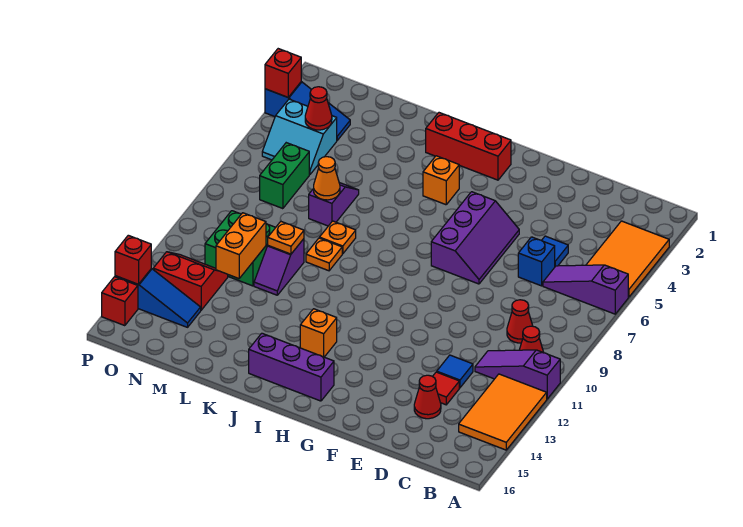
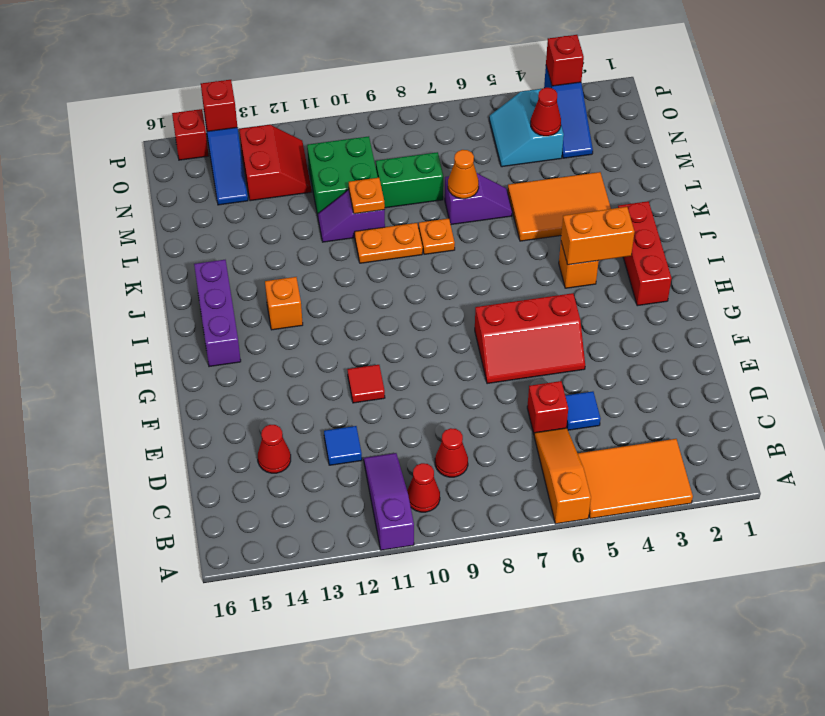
purple slope A6:C6 level 1 top A -> orange slope A6:C6 level 1 top A
orange tile A12:B14 level 1 -> orange tile K3:L5 level 1
blue brick D6 level 1 -> red brick D6 level 1
red tile D13 level 1 -> red tile F11 level 1
purple slope F5:G7 level 1 top G -> red slope F5:G7 level 1 top G
orange plate K9 level 1 -> orange plate K9:K10 level 1
orange brick M11:M12 level 2 -> orange brick I3:I4 level 2
green brick N6:N7 level 1 -> green brick M8:M9 level 1

